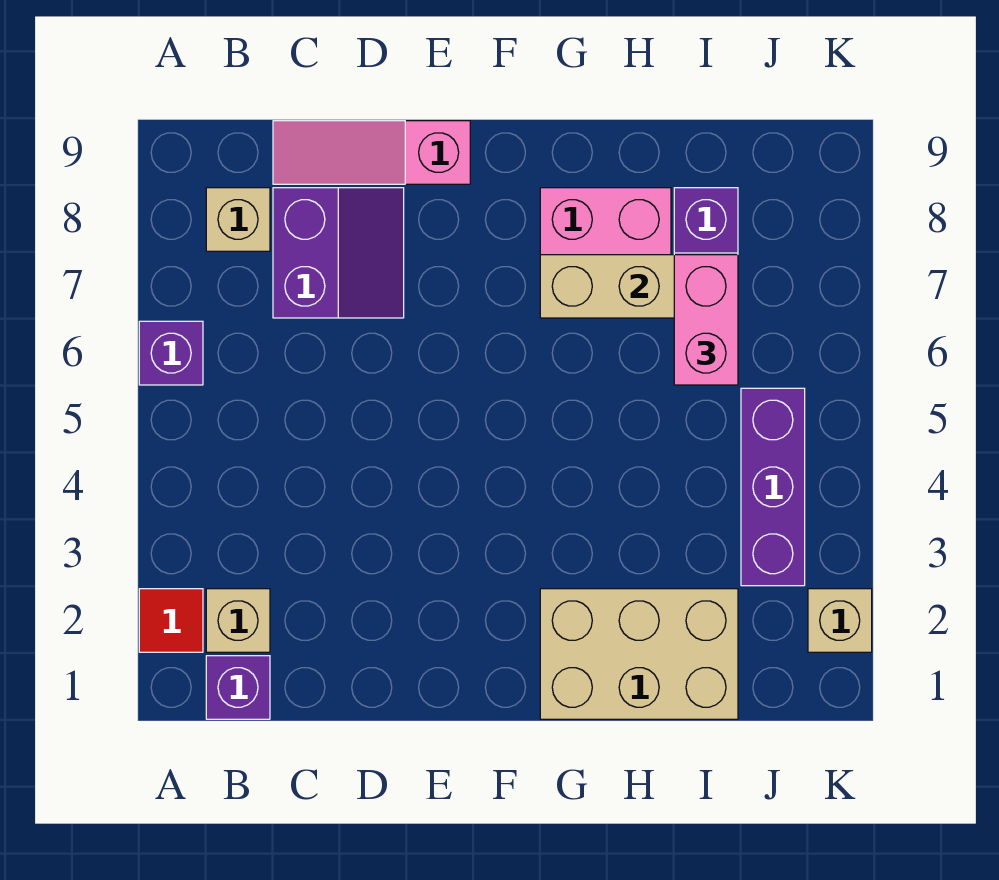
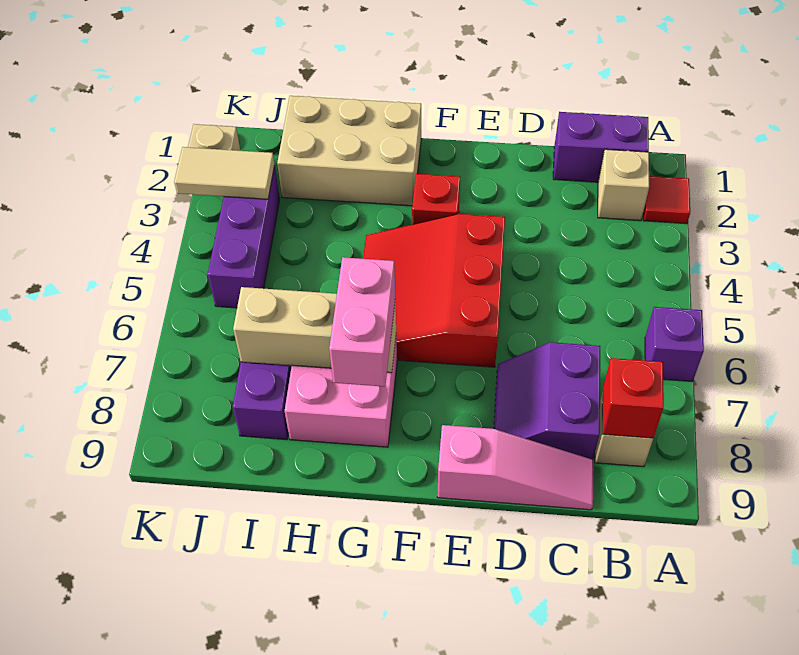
purple brick B1 level 1 -> purple brick B1:C1 level 1
none -> red brick B8 level 2
none -> red slope E4:G6 level 1 top E
none -> red brick F3 level 1
pink brick I6:I7 level 3 -> pink brick G7:G8 level 3
none -> tan tile J3:K3 level 2

